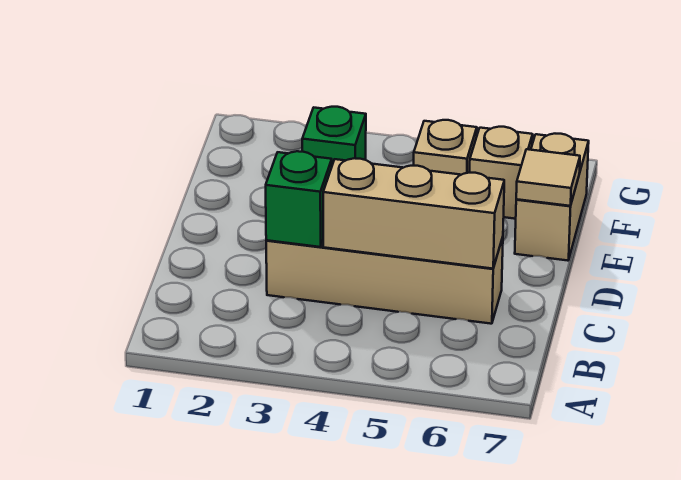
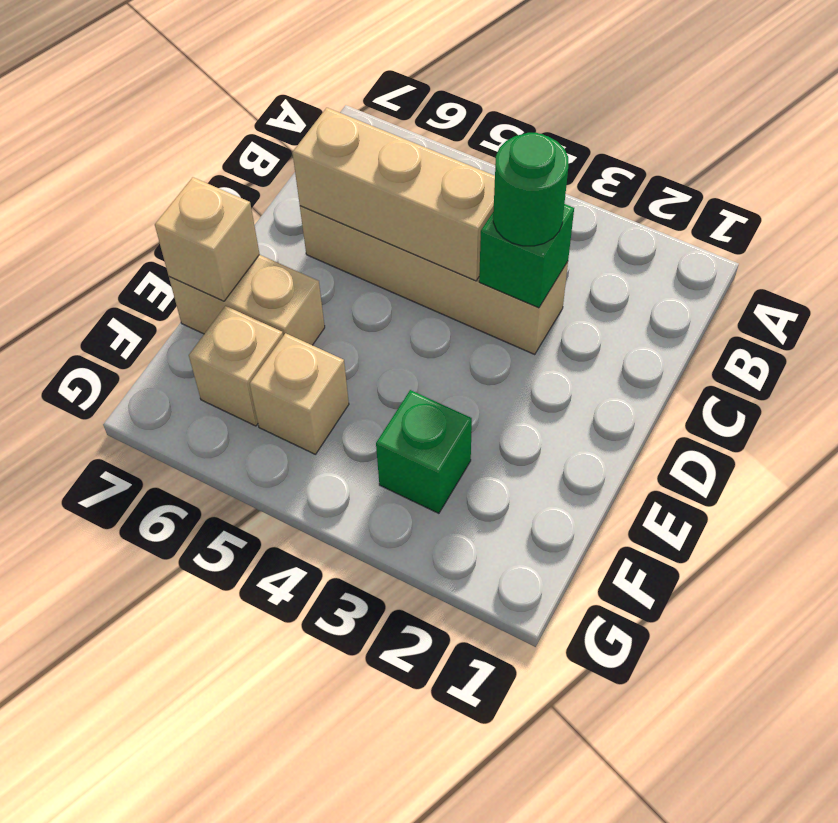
none -> green round brick C3 level 3
tan brick E7:F7 level 1 -> tan brick E6:E7 level 1
tan tile E7 level 2 -> tan brick E7 level 2

